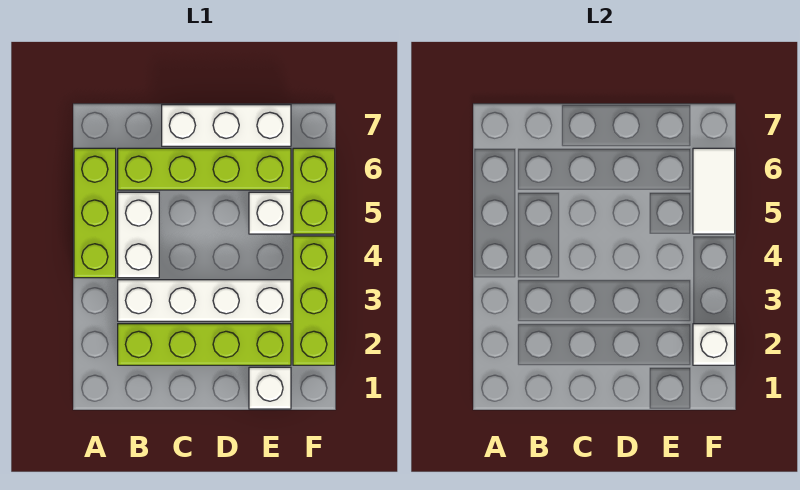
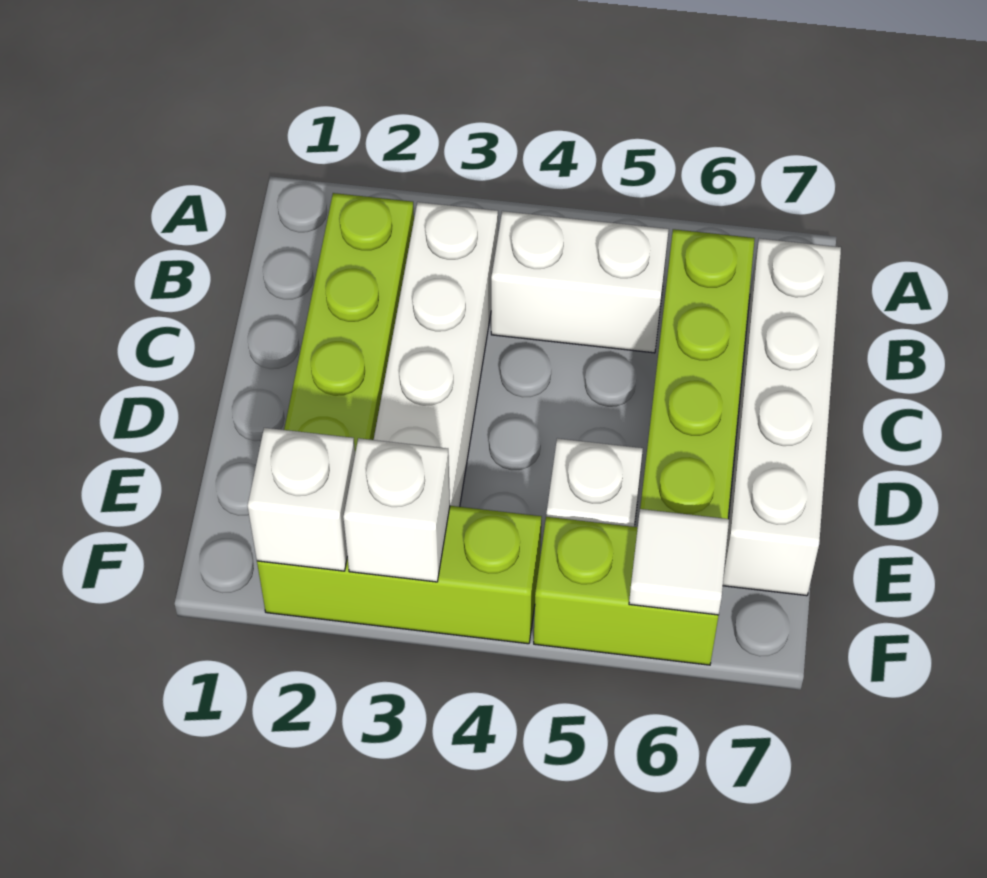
lime brick A4:A6 level 1 -> none
white brick C7:E7 level 1 -> white brick B7:E7 level 1
white brick E1 level 1 -> white brick F3 level 2
white tile F5:F6 level 2 -> white tile F6 level 2

